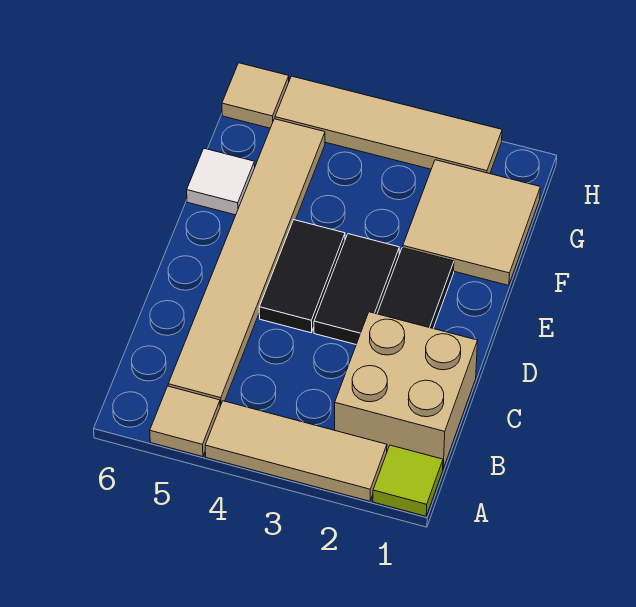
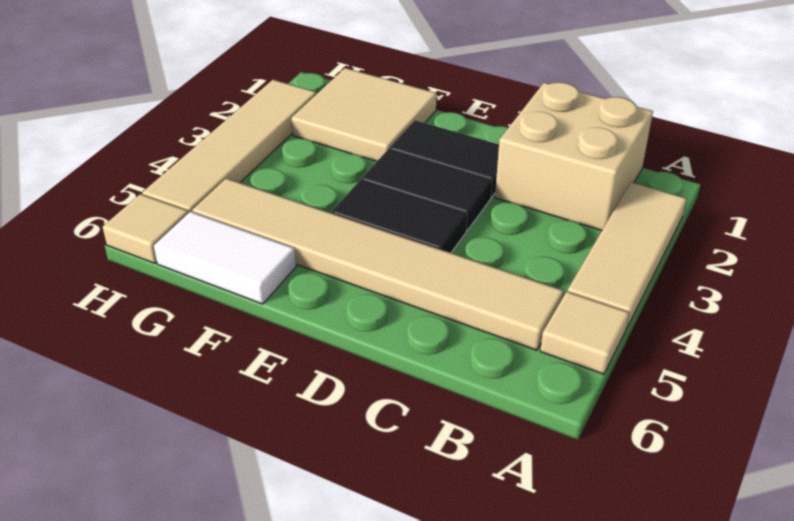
lime tile A1 level 1 -> none
white tile F6 level 1 -> white tile F6:G6 level 1

